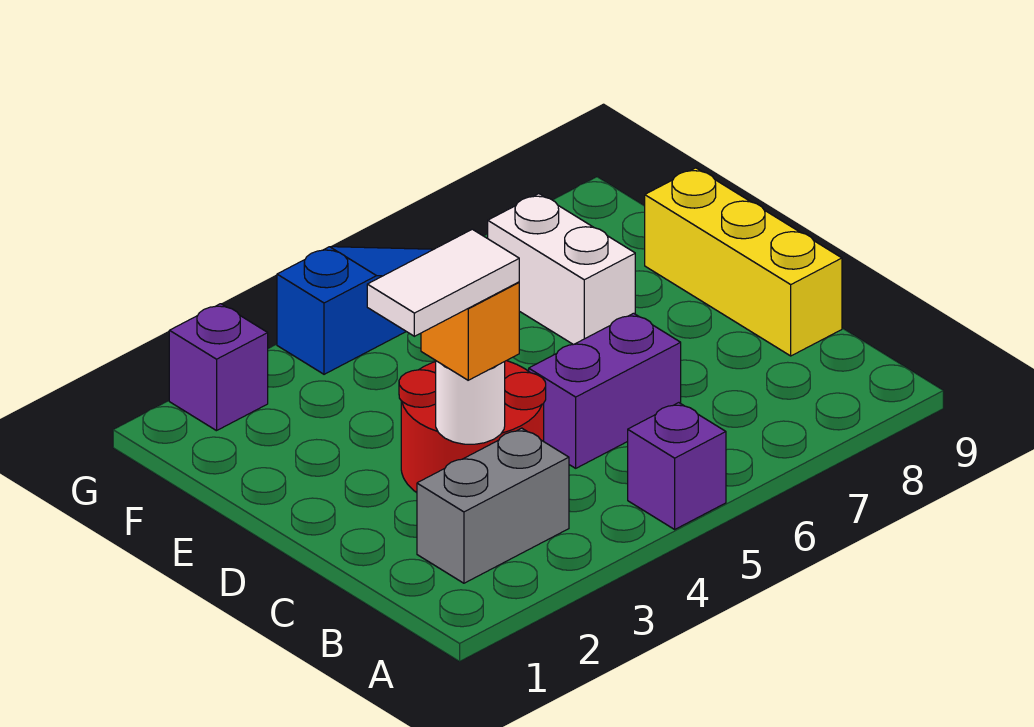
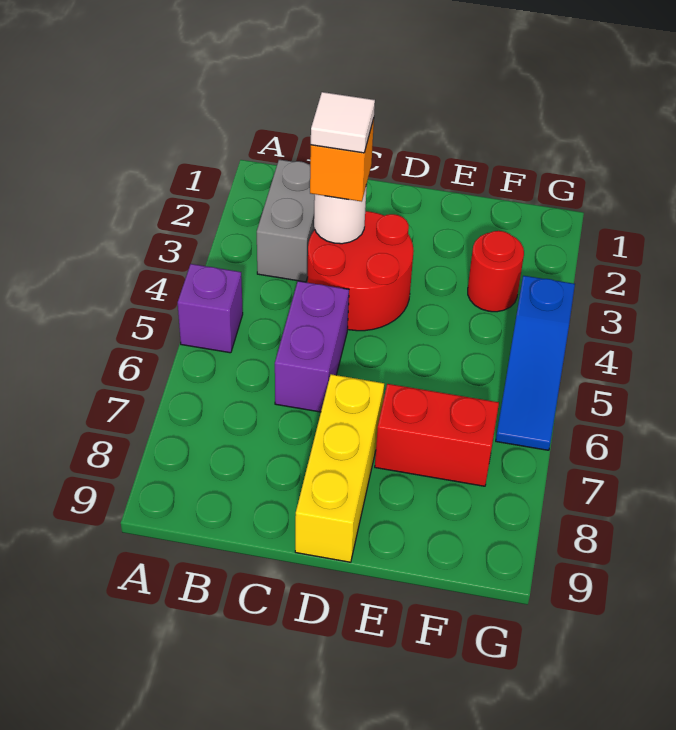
white tile C2:C3 level 4 -> white tile C3 level 4
yellow brick C9:E9 level 1 -> yellow brick D7:D9 level 1
white brick E7:F7 level 1 -> red brick E7:F7 level 1
none -> red round brick F3 level 1
purple brick G2 level 1 -> none

